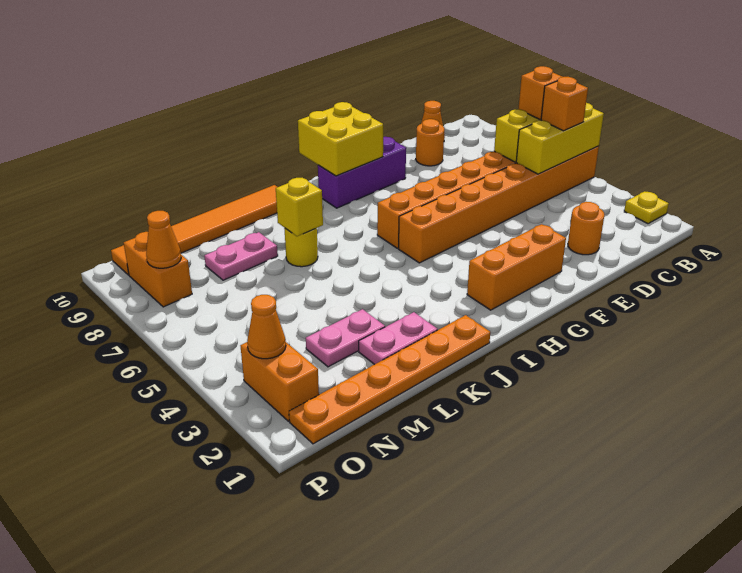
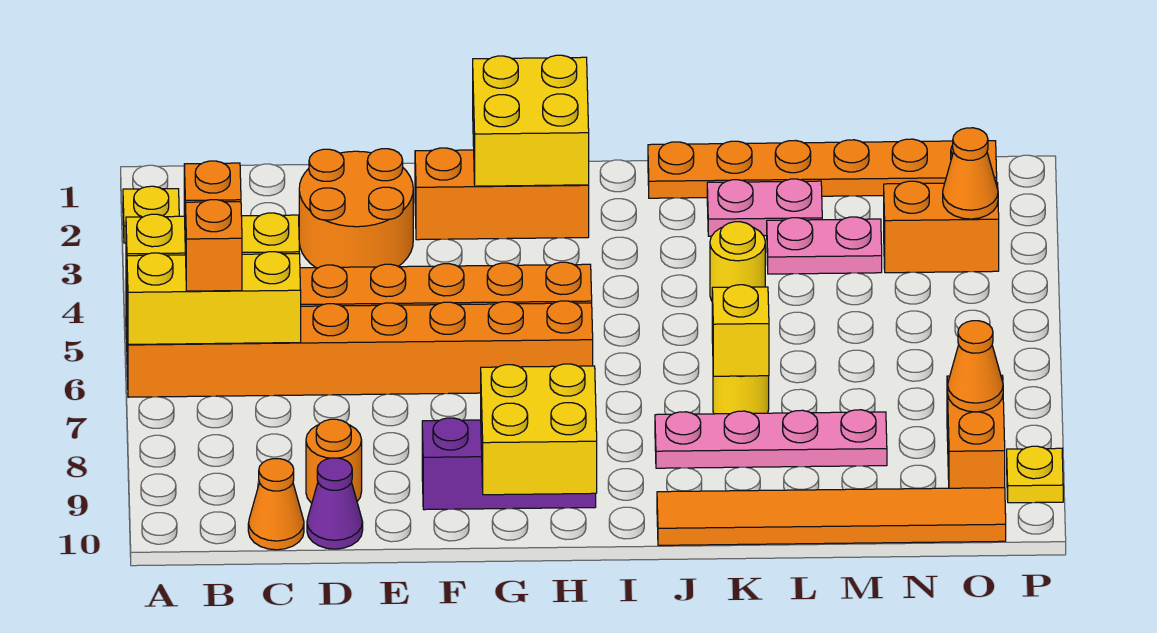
orange round brick D2 level 1 -> orange round brick D2:E3 level 1
none -> purple cone D10 level 1
none -> yellow brick G1:H2 level 2
none -> yellow round brick K4 level 1
pink plate L8:M8 level 1 -> pink plate J8:M8 level 1
orange brick O2:O3 level 1 -> orange brick N3:O3 level 1
none -> yellow plate P9 level 1

